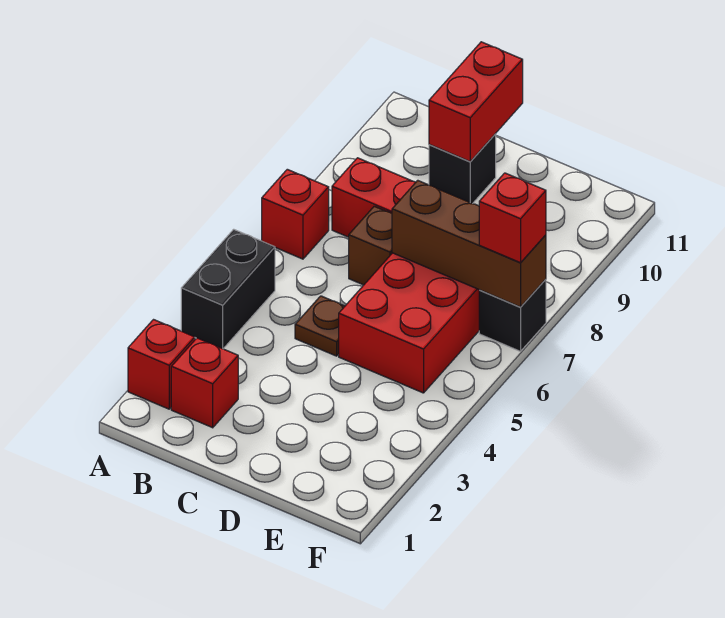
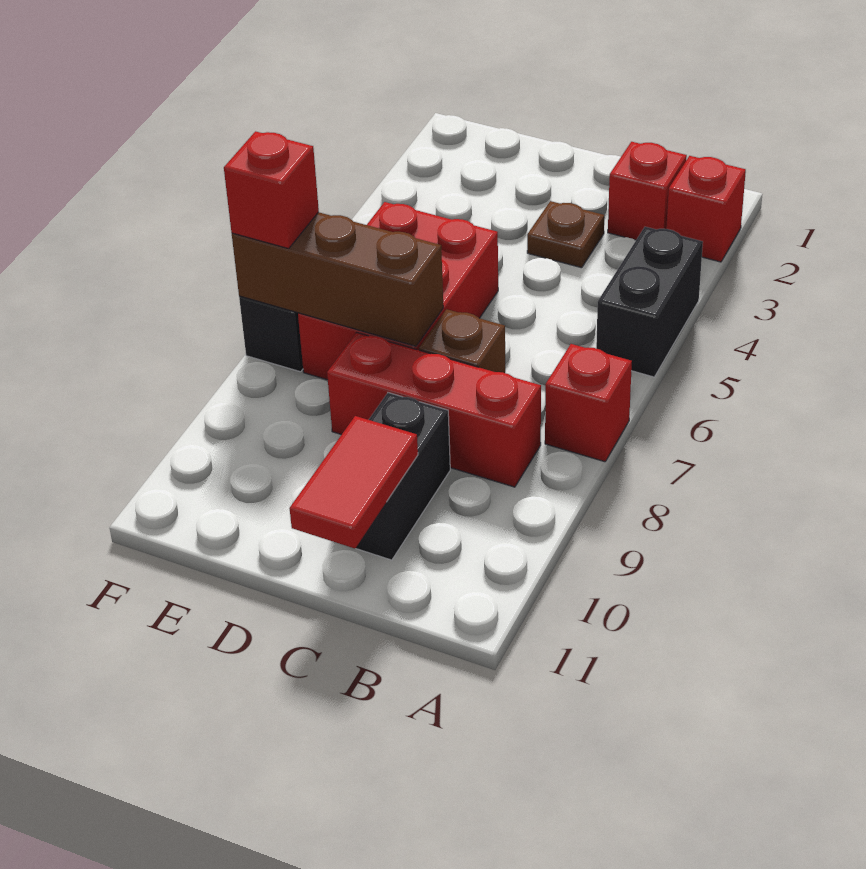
brown plate C5 level 1 -> brown plate C3 level 1
black brick C10 level 1 -> black brick C9:C10 level 1
red brick C10:C11 level 2 -> red tile C10:C11 level 2

